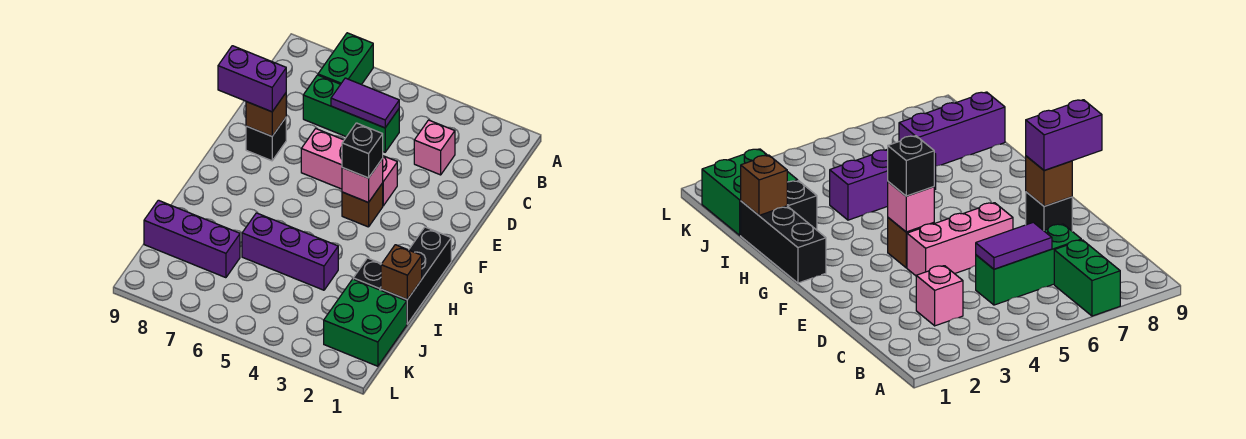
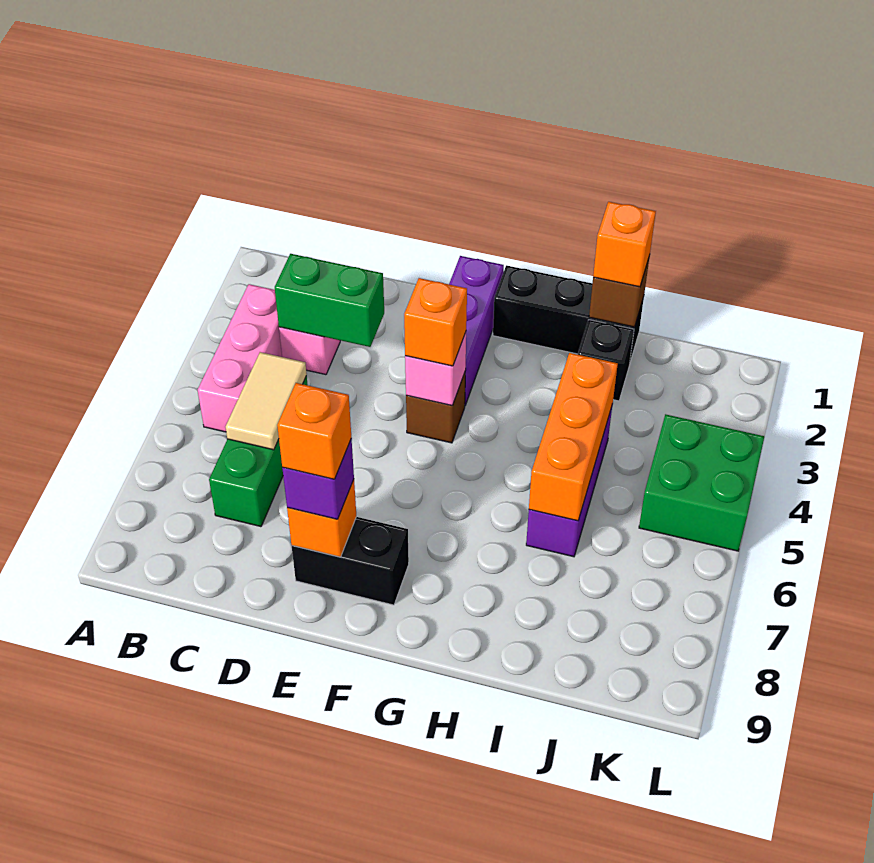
green brick A7:B7 level 1 -> green brick C3:D3 level 2
purple tile C5:C6 level 2 -> tan tile C5:C6 level 2
pink brick E4:E6 level 1 -> pink brick B3:B5 level 1
black brick E8 level 1 -> black brick E8:F8 level 1
brown brick E8 level 2 -> orange brick E8 level 2
purple brick E8:E9 level 3 -> purple brick E8 level 3
none -> orange brick E8 level 4
black brick F4 level 3 -> orange brick F4 level 3
none -> orange brick I1 level 3
none -> orange brick I4:I6 level 2
green brick J1:K2 level 1 -> green brick K4:L5 level 1
purple brick J7:J9 level 1 -> purple brick F1:F3 level 1

